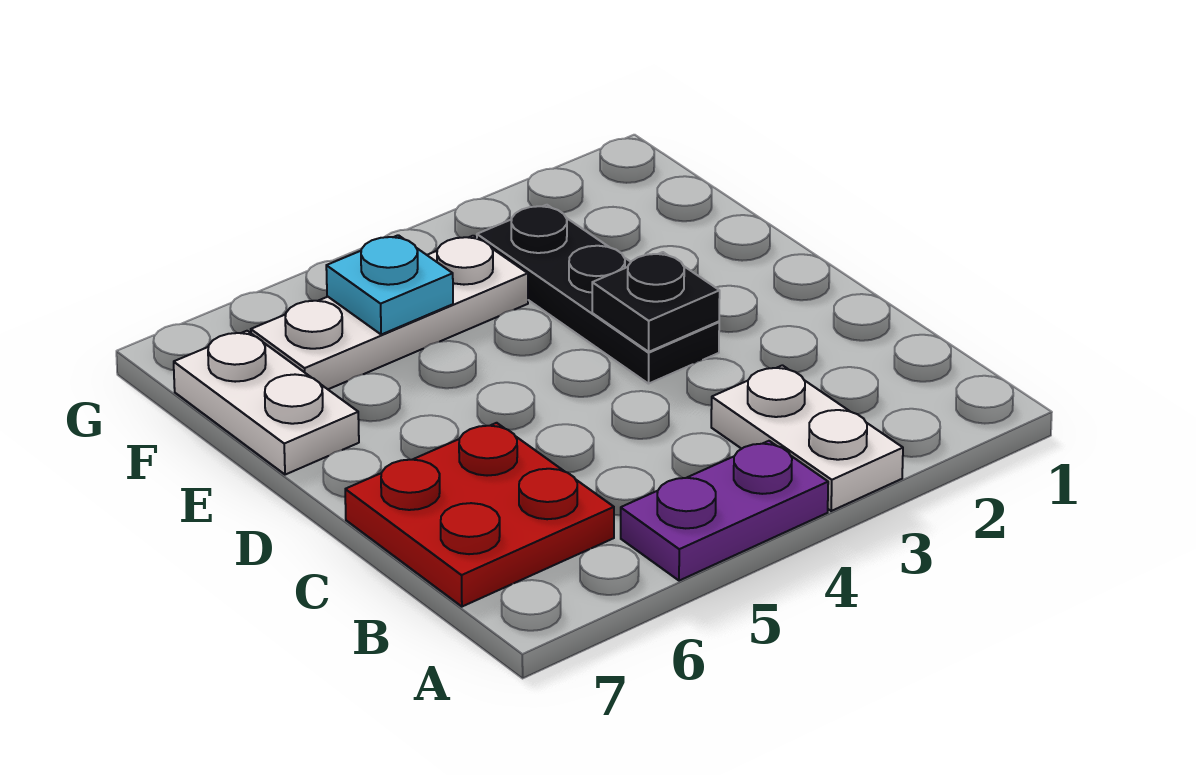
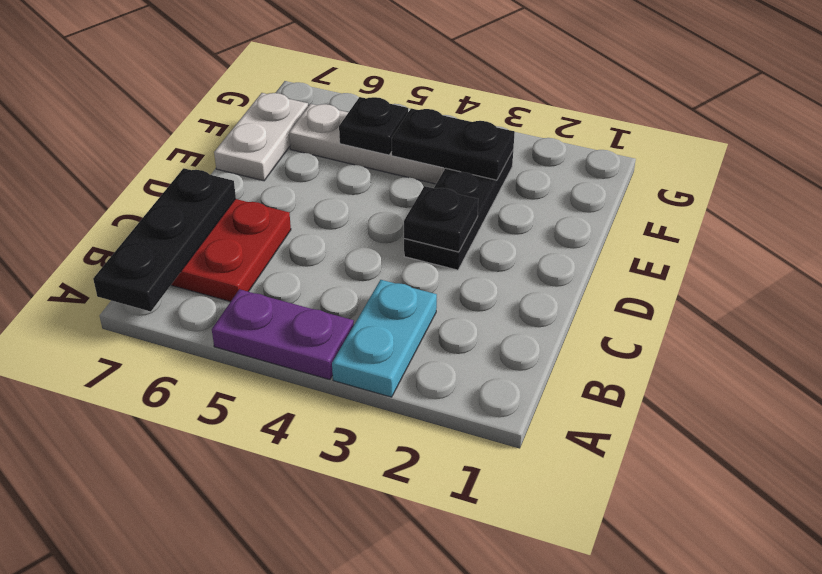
white plate A3:B3 level 1 -> cyan plate A3:B3 level 1
none -> black plate A7:C7 level 2
none -> black plate F3:F4 level 2
cyan plate F5 level 2 -> black plate F5 level 2

